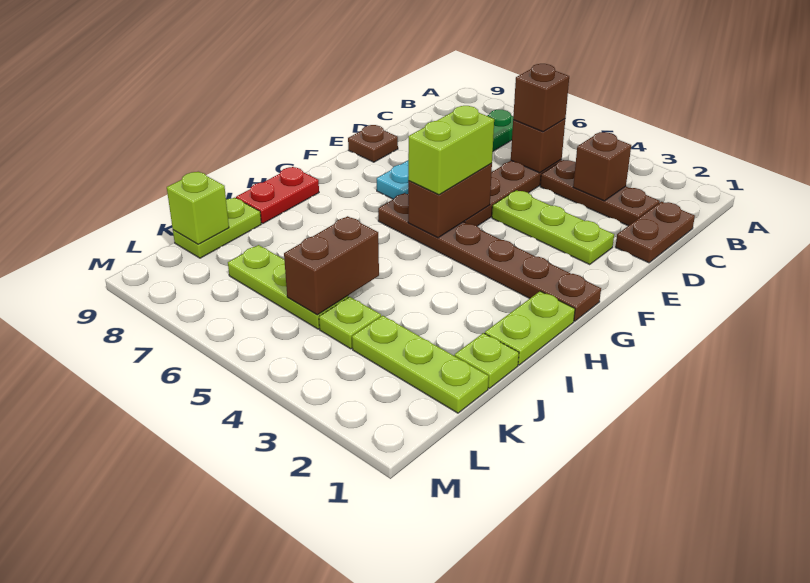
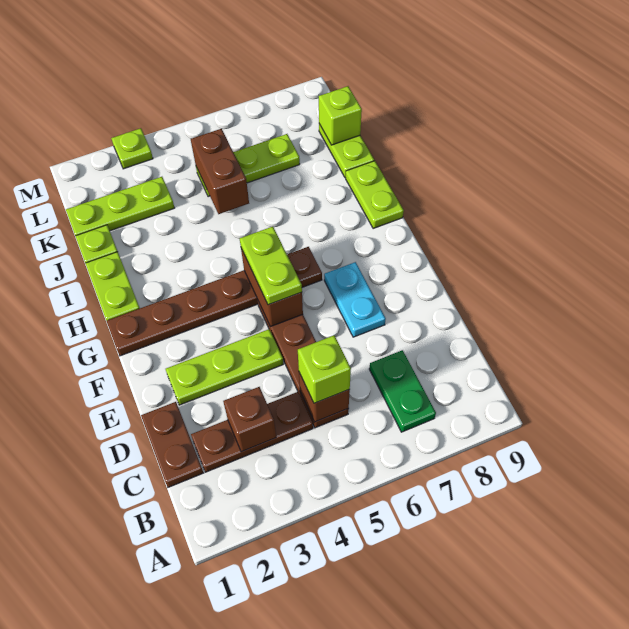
brown brick C5 level 3 -> lime brick C5 level 3
brown plate E9 level 1 -> none
lime brick F5:G5 level 3 -> lime plate F5:G5 level 3
red plate H9:I9 level 1 -> lime plate H9:I9 level 1
lime plate K4 level 1 -> lime plate M3 level 1

